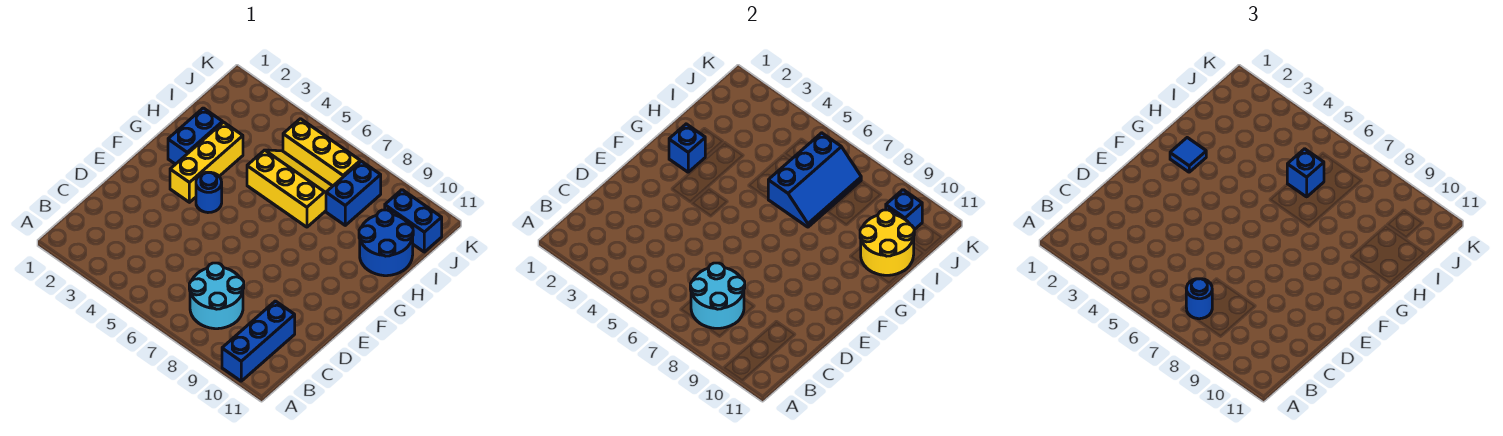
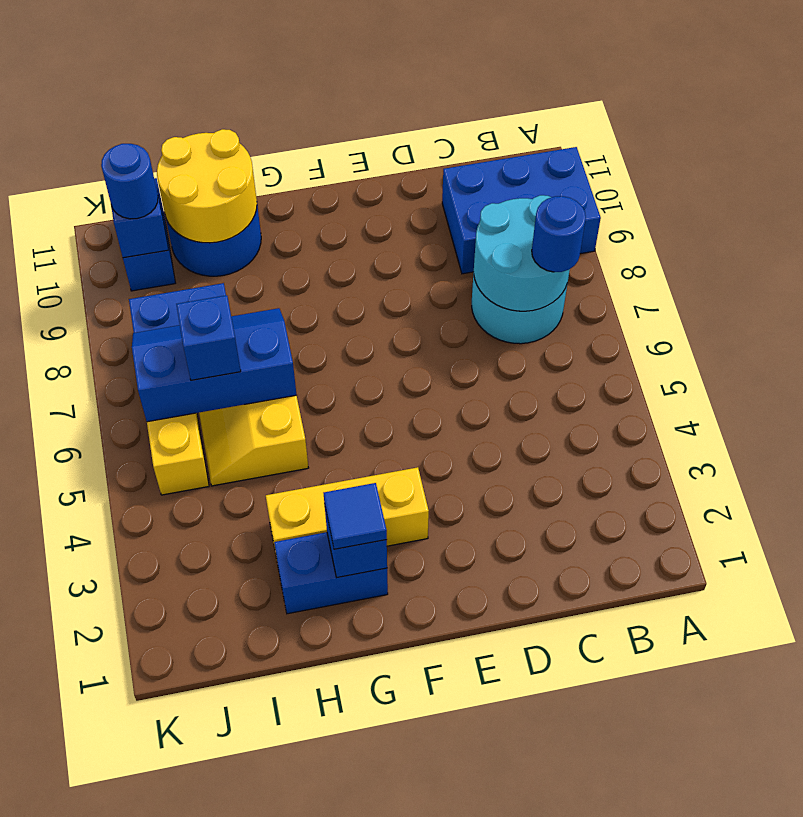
blue brick A10:C10 level 1 -> blue brick A9:C10 level 1
blue round brick F4 level 1 -> blue round brick J10 level 3

